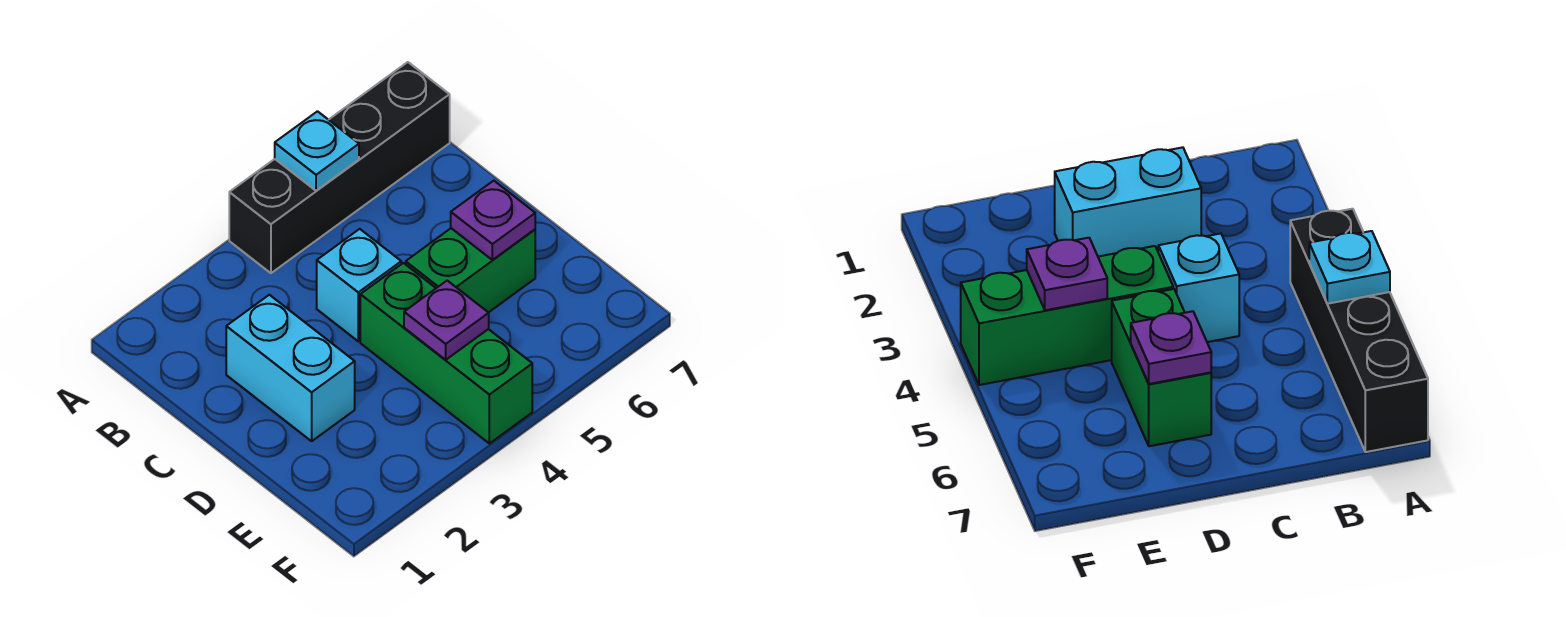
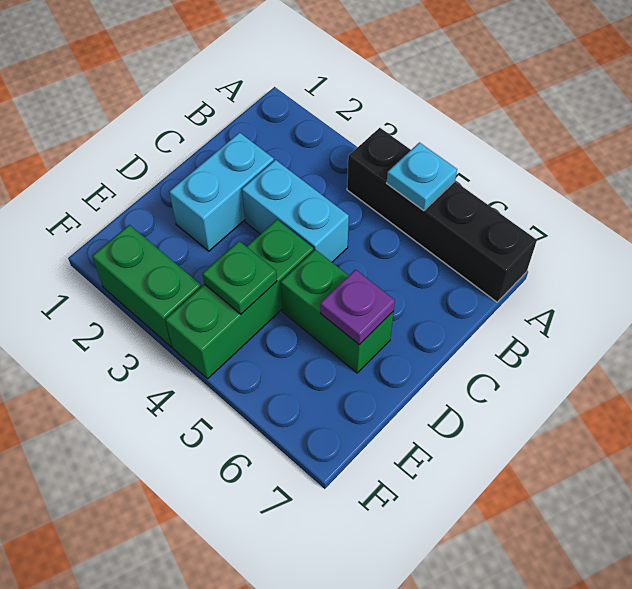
cyan brick C4 level 1 -> cyan brick C3:C4 level 1
purple plate E4 level 2 -> green plate E4 level 2
none -> green brick F2:F3 level 1

